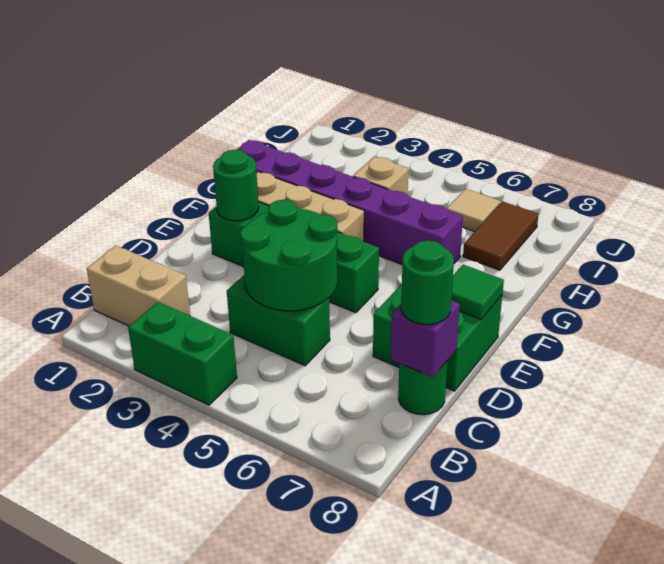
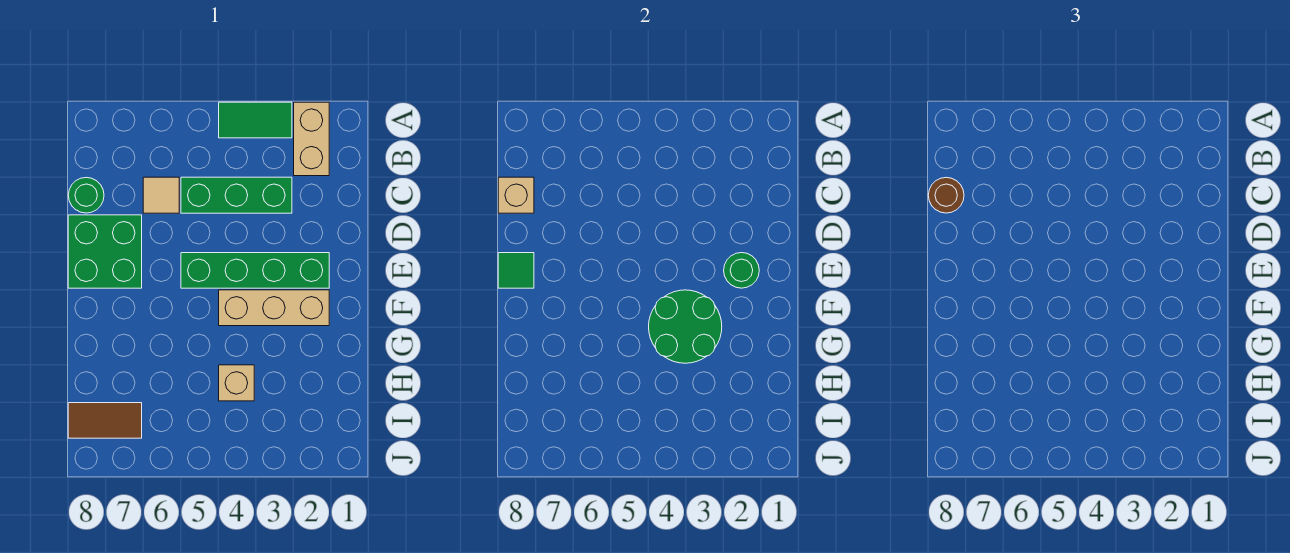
green brick A3:A4 level 1 -> green tile A3:A4 level 1
tan brick B1:B2 level 1 -> tan brick A2:B2 level 1
green brick C4:C5 level 1 -> green brick C3:C5 level 1
green round brick C4:D5 level 2 -> green round brick F3:G4 level 2
purple brick C8 level 2 -> tan brick C8 level 2
green round brick C8 level 3 -> brown round brick C8 level 3
purple brick G1:G6 level 1 -> none
brown tile H7:I7 level 1 -> brown tile I7:I8 level 1
tan tile I6 level 1 -> tan tile C6 level 1

